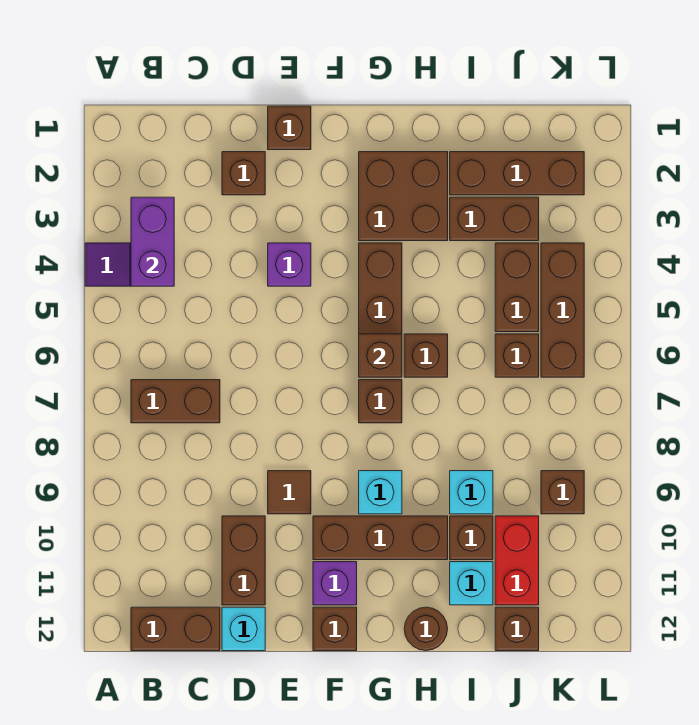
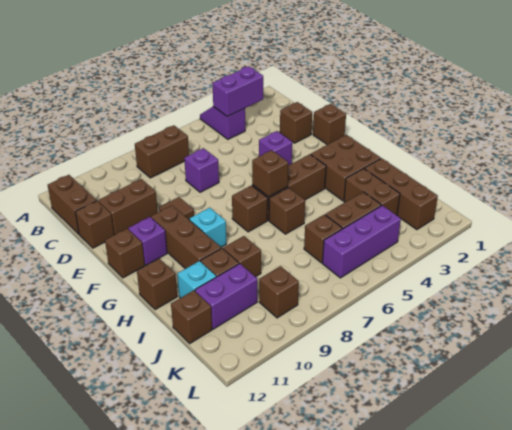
brown brick B7:C7 level 1 -> brown brick B7:B8 level 1
none -> purple brick D7 level 1
cyan brick D12 level 1 -> brown brick D12 level 1
brown round brick H12 level 1 -> brown brick H12 level 1
cyan brick I9 level 1 -> brown brick I9 level 1
red brick J10:J11 level 1 -> purple brick J10:J11 level 1
brown brick K4:K6 level 1 -> purple brick K4:K6 level 1

